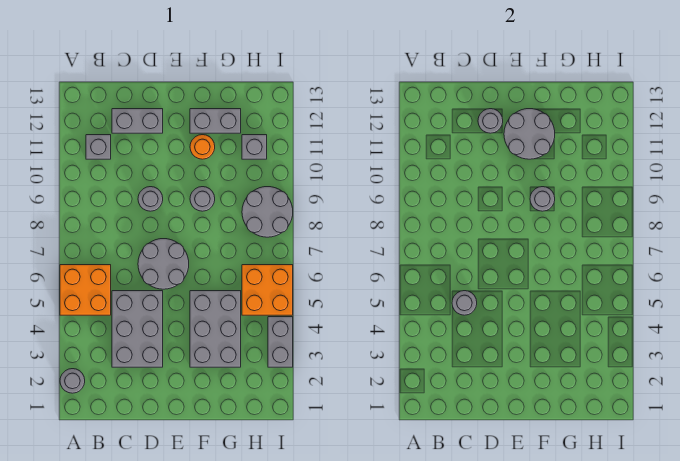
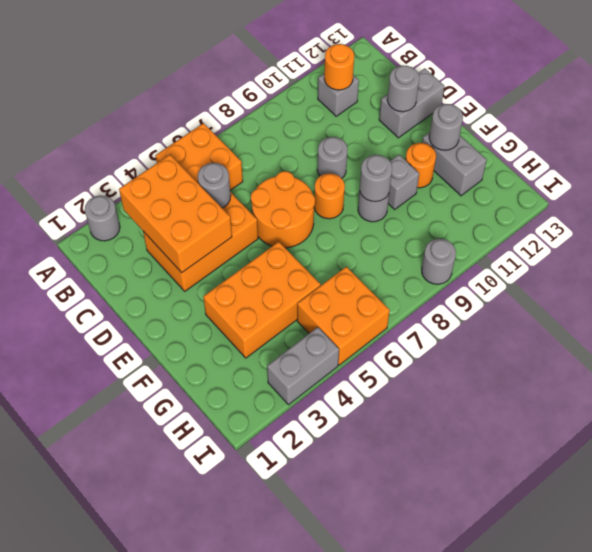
none -> orange brick B3:D4 level 2
none -> orange round brick B11 level 2
grey brick C3:D5 level 1 -> orange brick C3:D5 level 1
grey brick C12:D12 level 1 -> grey brick D12:D13 level 1
grey round brick D6:E7 level 1 -> orange round brick D6:E7 level 1
none -> orange round brick E8 level 1
grey round brick E11:F12 level 2 -> grey round brick F12 level 2
grey brick F3:G5 level 1 -> orange brick F3:G5 level 1
grey round brick H8:I9 level 1 -> grey round brick I9 level 1
grey brick H11 level 1 -> grey brick F10 level 1

